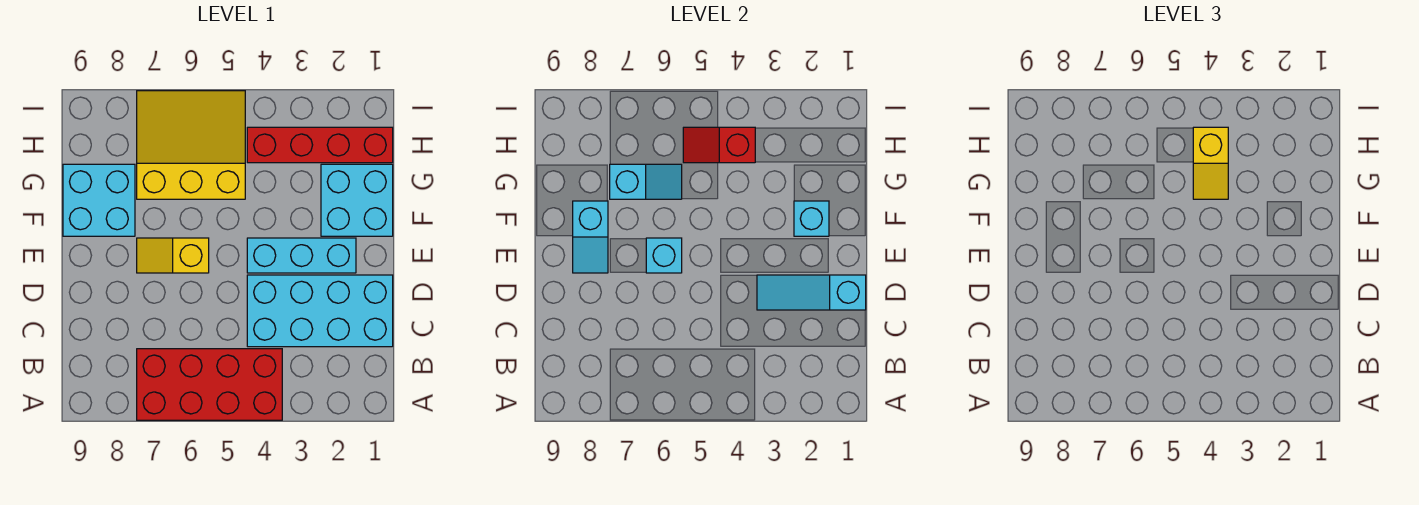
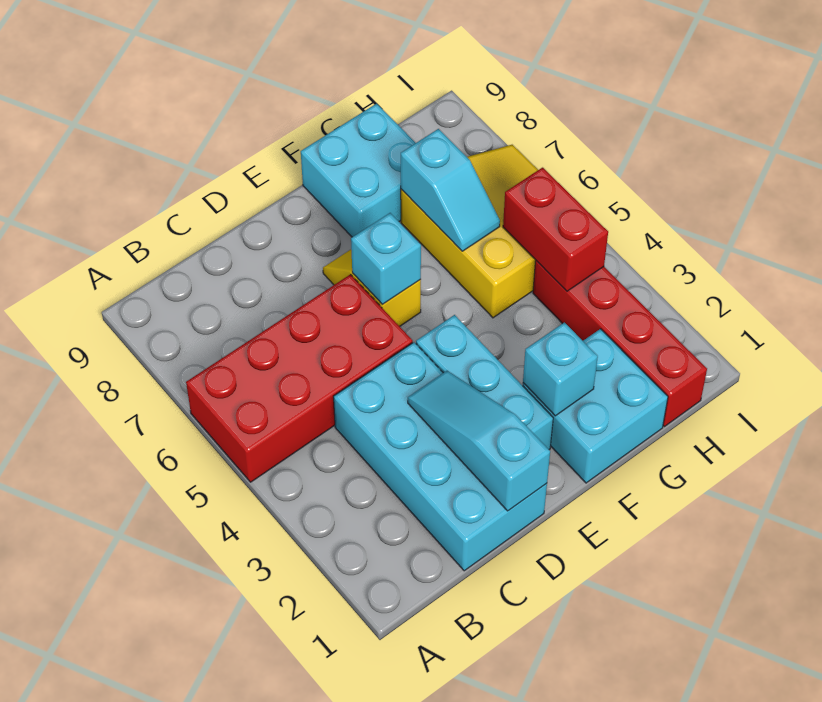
red brick A4:B7 level 1 -> red brick A5:D6 level 1
cyan slope E8:F8 level 2 top F -> none
yellow slope G4:H4 level 3 top H -> none
red slope H4:H5 level 2 top 4 -> red brick H4:H5 level 2

